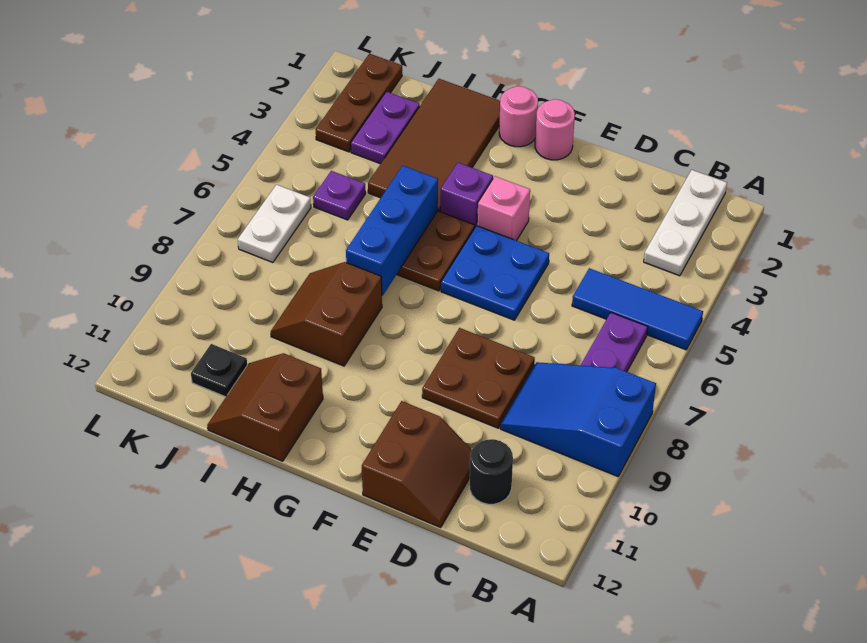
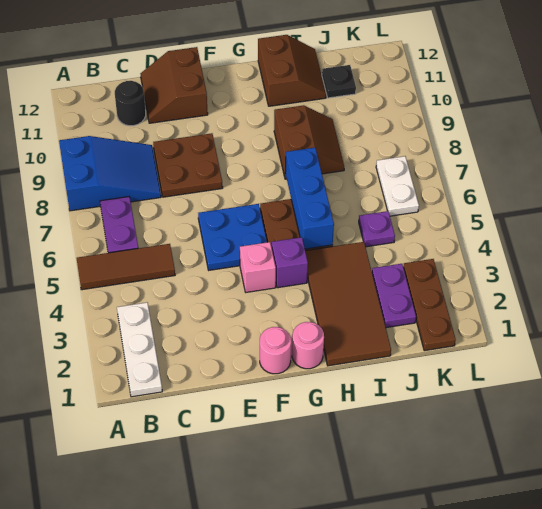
blue tile A5:C5 level 1 -> brown tile A5:C5 level 1

